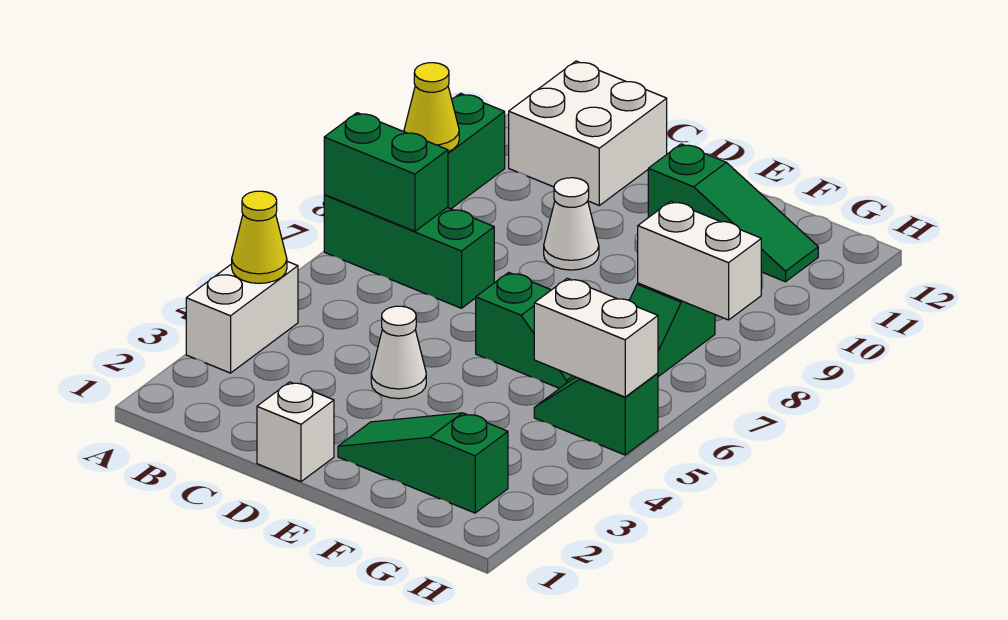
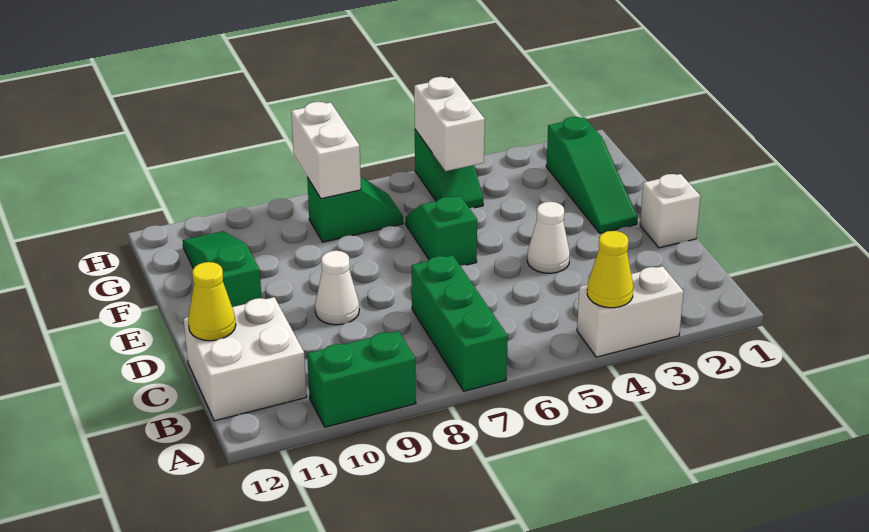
green brick A7:B7 level 2 -> none
yellow cone A9 level 2 -> yellow cone C12 level 2

